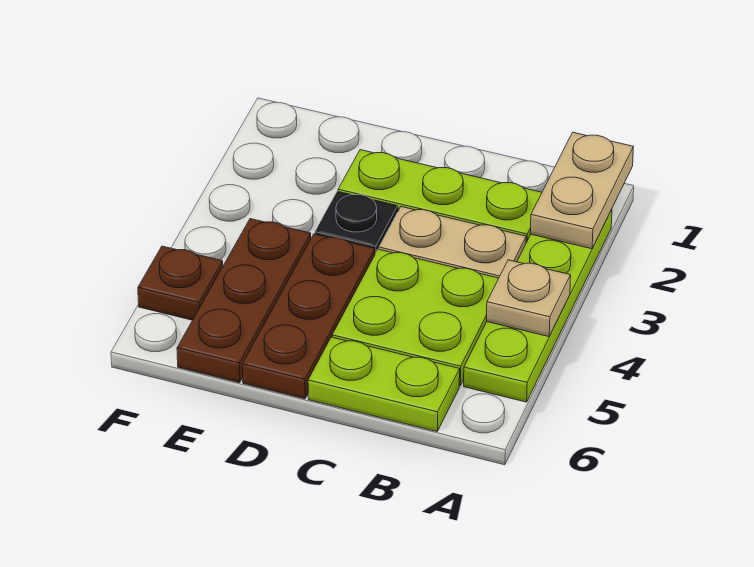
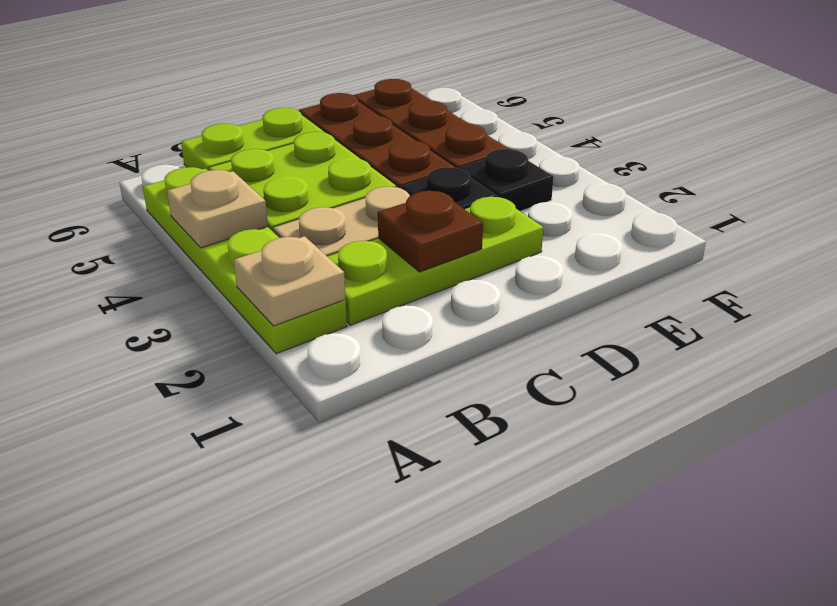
tan plate A1:A2 level 2 -> tan plate A2 level 2
none -> black plate E3 level 1
brown plate F5 level 1 -> brown plate C2 level 2

